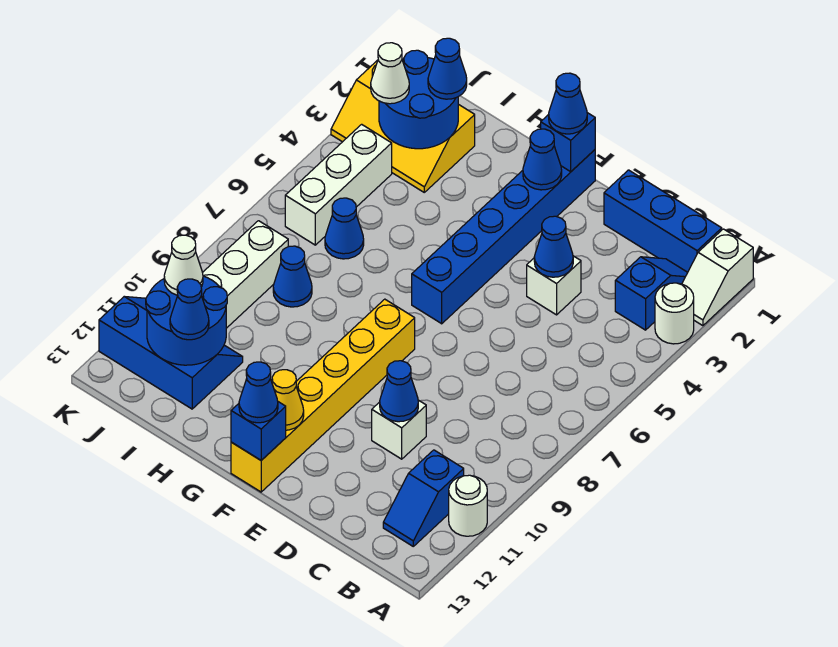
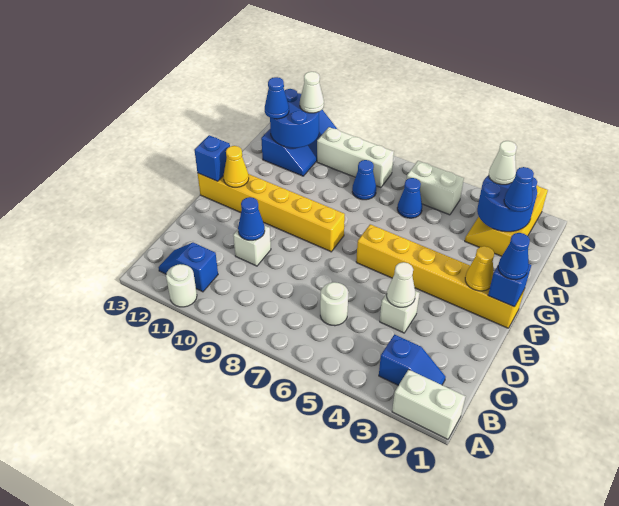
white slope A1:A2 level 1 top 1 -> white brick A1:A2 level 1
white round brick A3 level 1 -> white round brick C6 level 1
blue brick B1:D1 level 1 -> none
blue cone D4 level 2 -> white cone D4 level 2
blue brick F1:F6 level 1 -> yellow brick F1:F6 level 1
blue cone F2 level 2 -> yellow cone F2 level 2
blue cone F13 level 3 -> none
white brick J4:J6 level 1 -> white brick J5:J6 level 1

